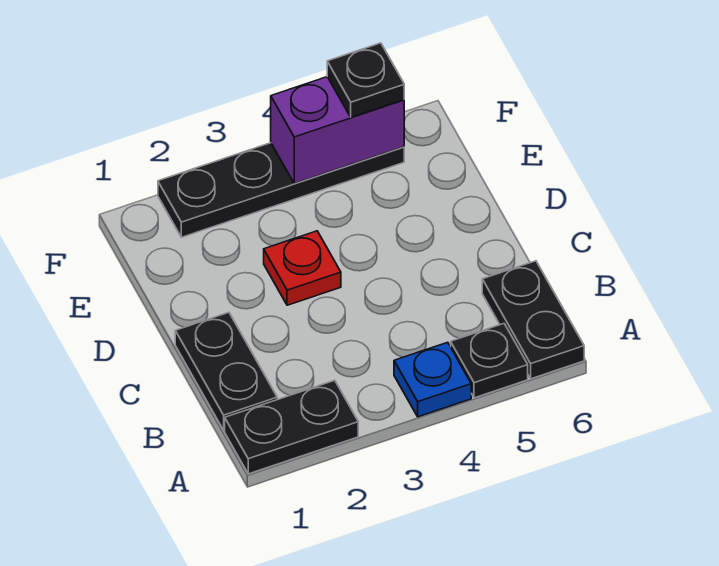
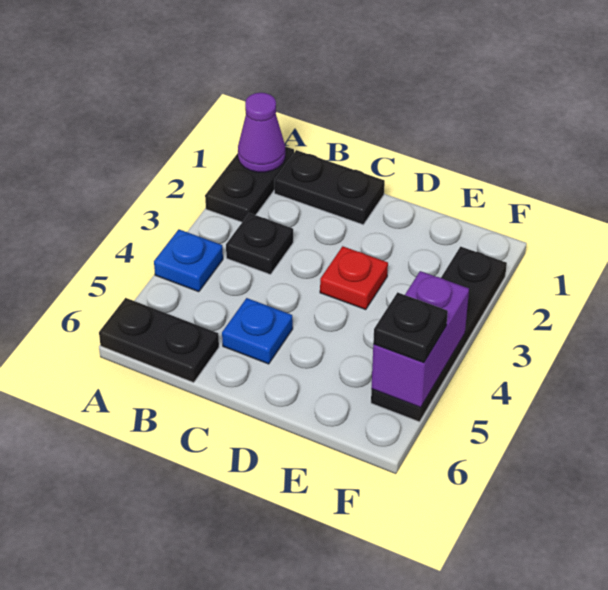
none -> purple cone A1 level 2
black plate A5 level 1 -> black plate B3 level 1
none -> blue plate C5 level 1

